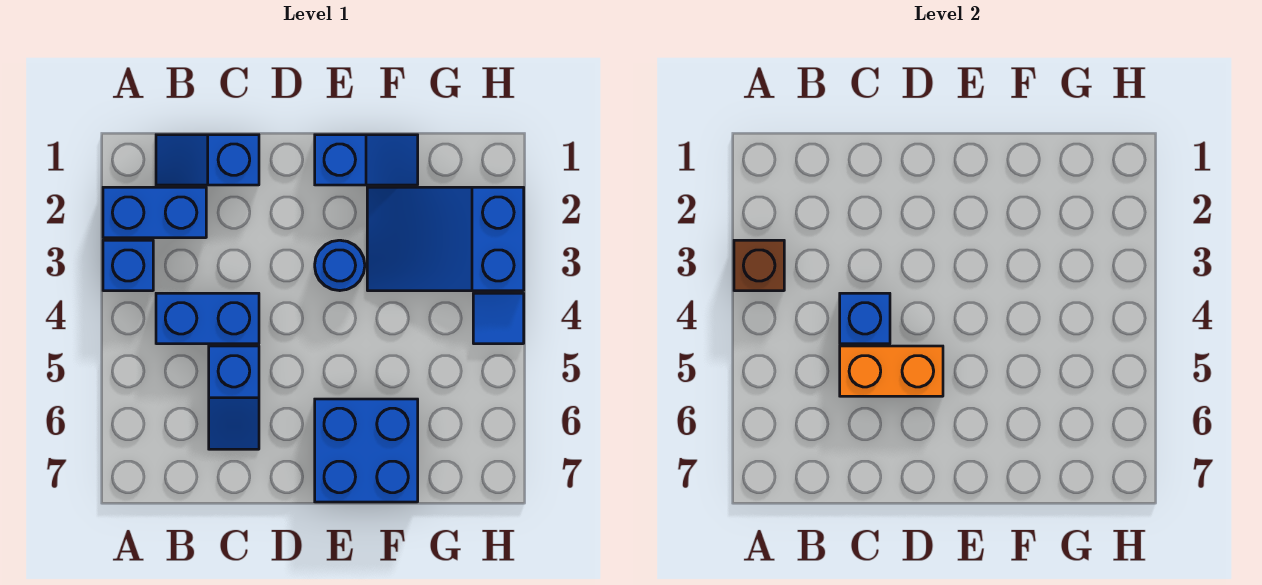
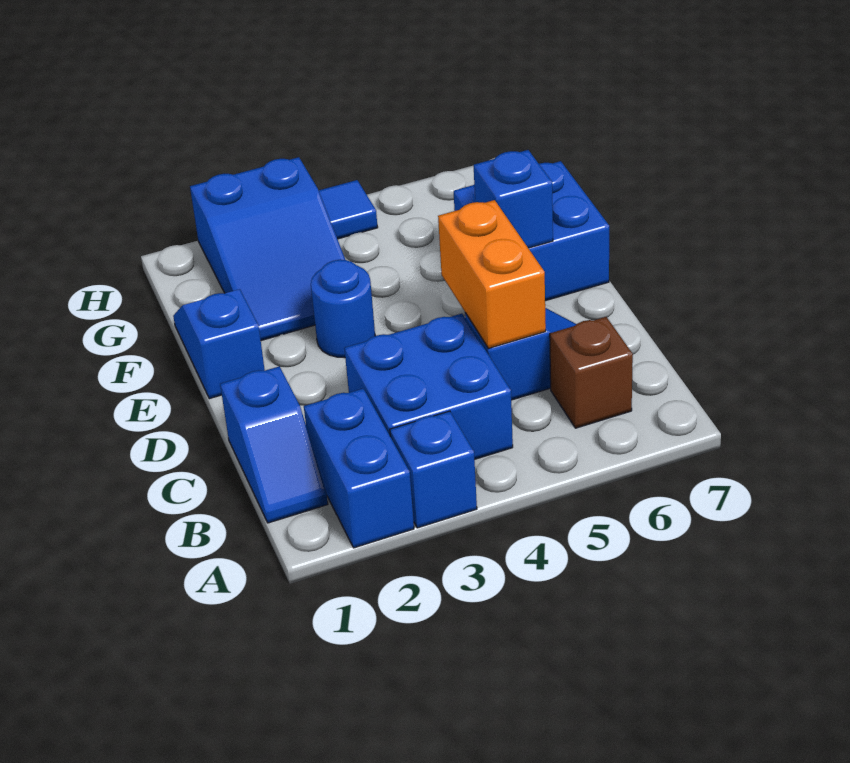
brown brick A3 level 2 -> brown brick B6 level 1
blue brick B4:C4 level 1 -> blue brick B3:C4 level 1
blue brick C4 level 2 -> blue brick E6 level 2

